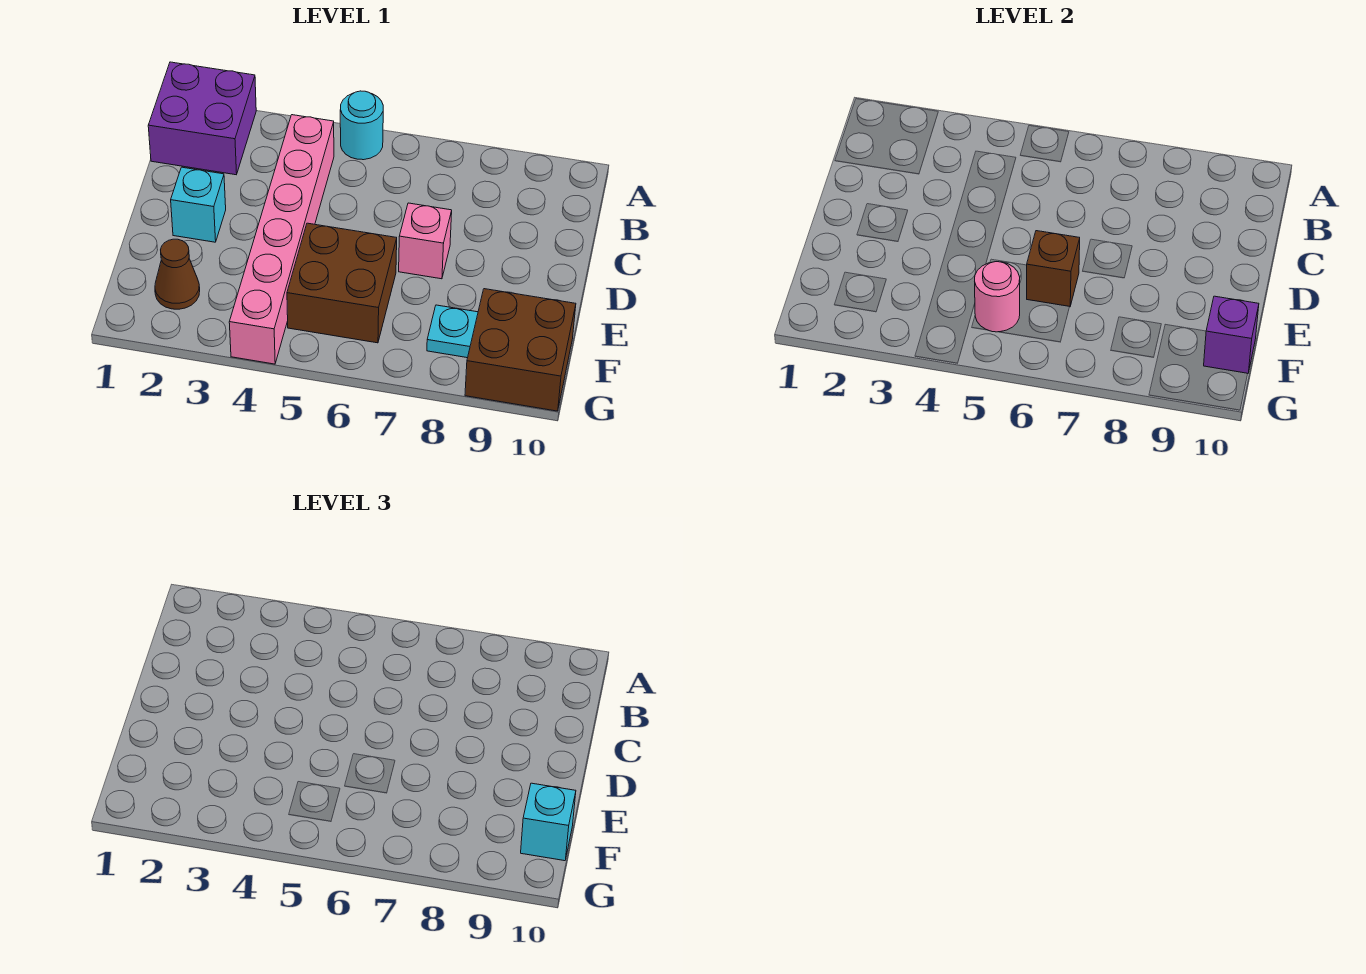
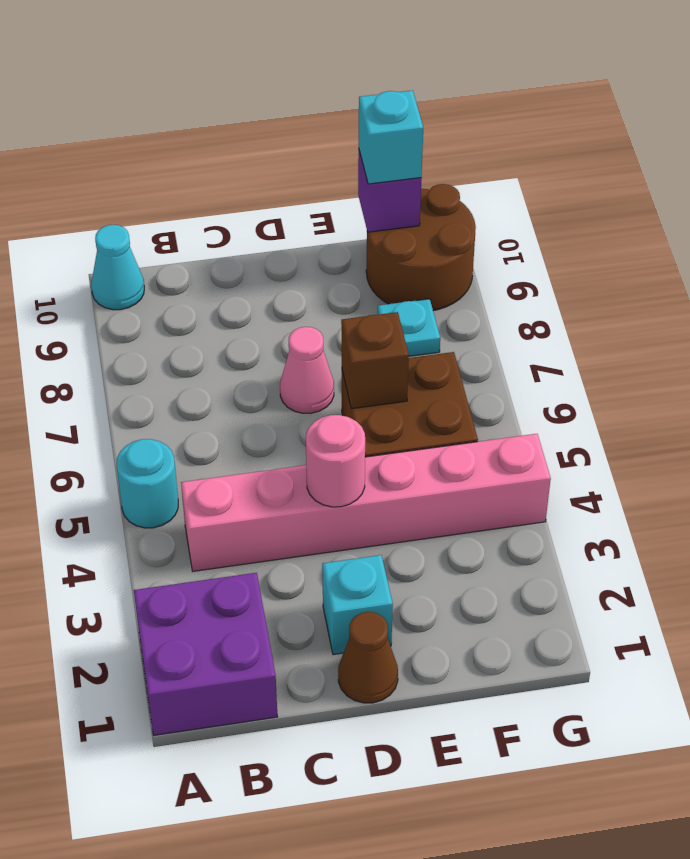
none -> cyan cone A10 level 1
pink brick D7 level 1 -> pink cone D7 level 1
brown cone F2 level 1 -> brown cone D1 level 1
pink round brick F5 level 2 -> pink round brick D4 level 2
brown brick F9:G10 level 1 -> brown round brick F9:G10 level 1

